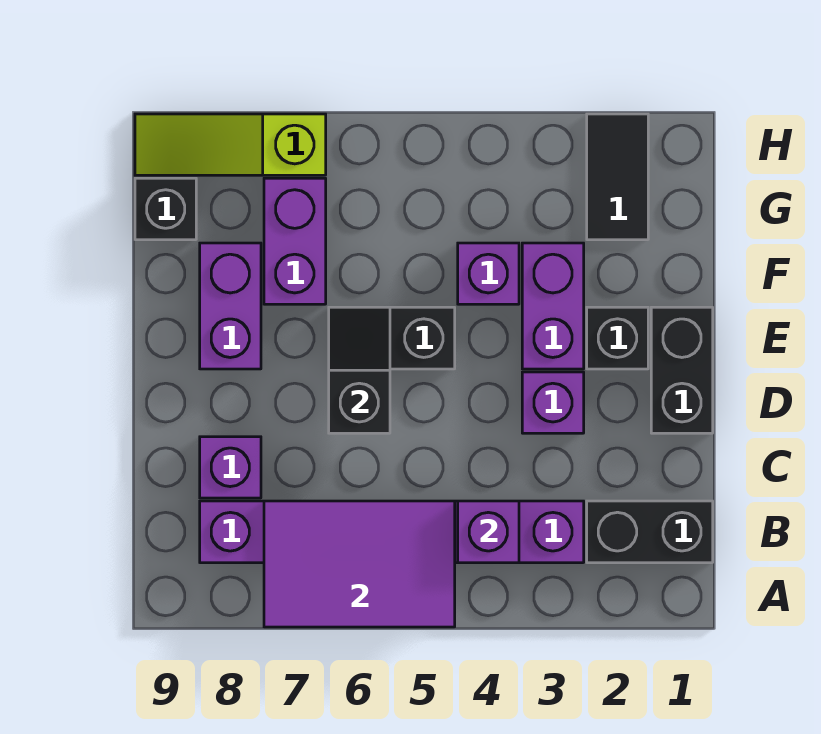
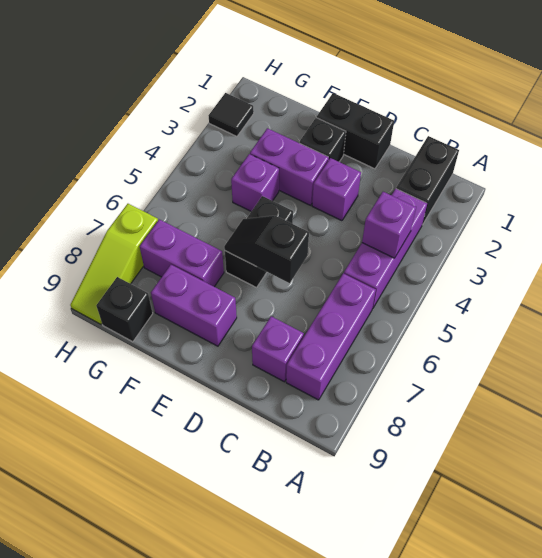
purple tile A5:B7 level 2 -> none
black tile G2:H2 level 1 -> black tile H2 level 1

